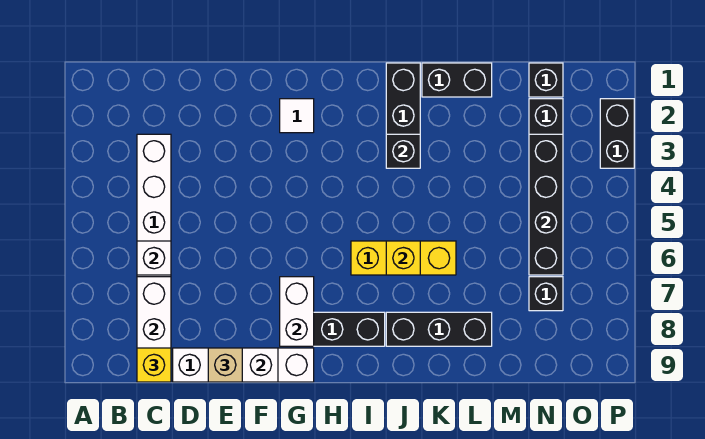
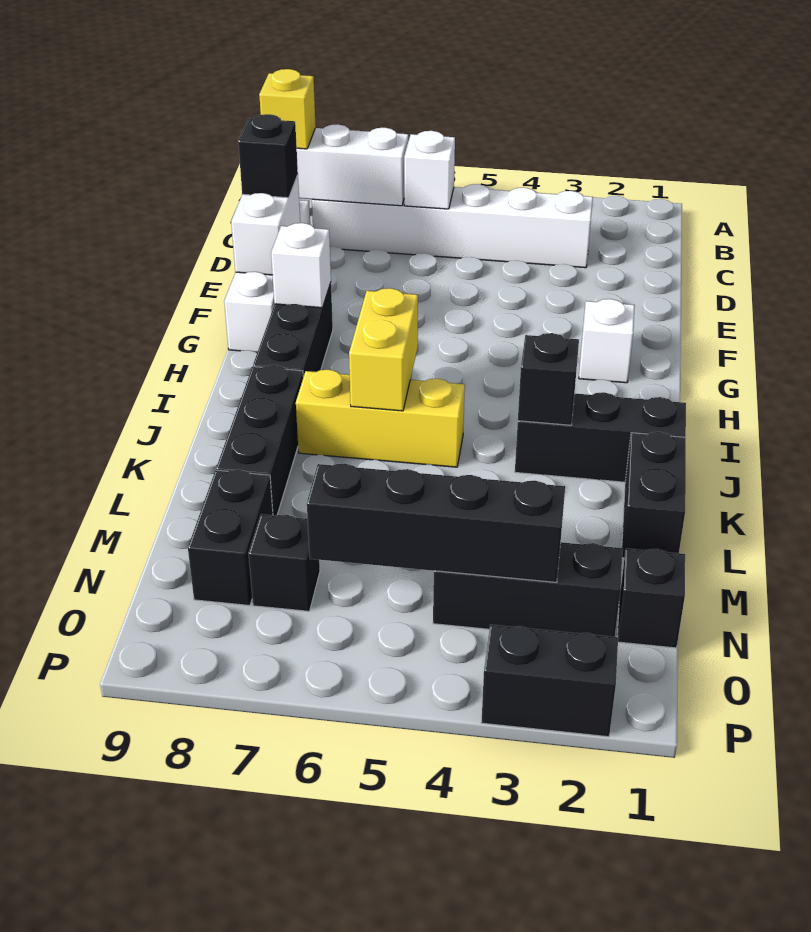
tan brick E9 level 3 -> black brick E9 level 3
white tile G2 level 1 -> white brick G2 level 1
white brick G7:G8 level 2 -> white brick G8 level 2
yellow brick I6:K6 level 1 -> yellow brick J5:J7 level 1
yellow brick J6 level 2 -> yellow brick I6:J6 level 2
none -> black brick M8:N8 level 1

